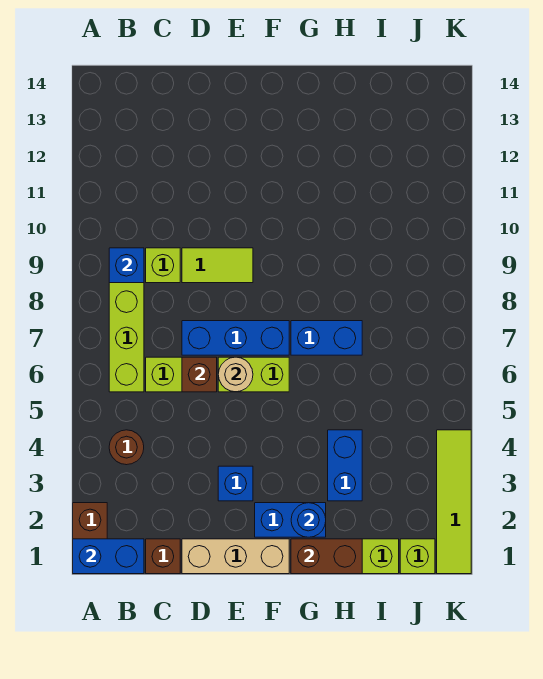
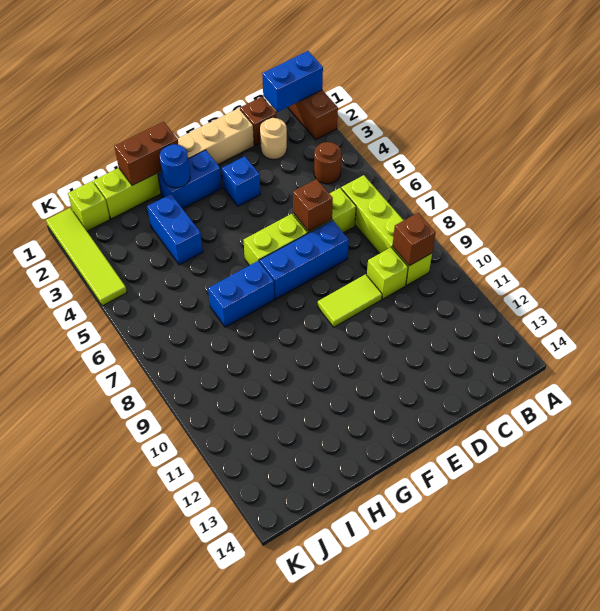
blue brick B9 level 2 -> brown brick B9 level 2
tan round brick E6 level 2 -> tan round brick C2 level 1

